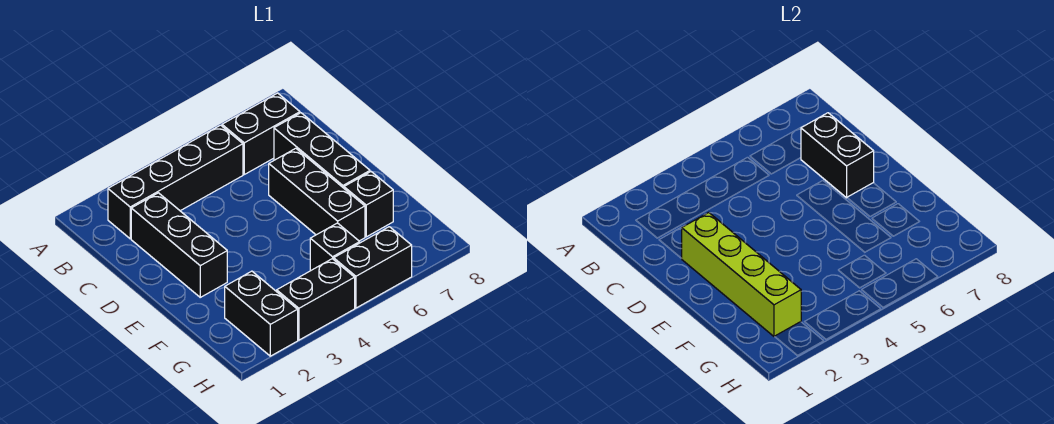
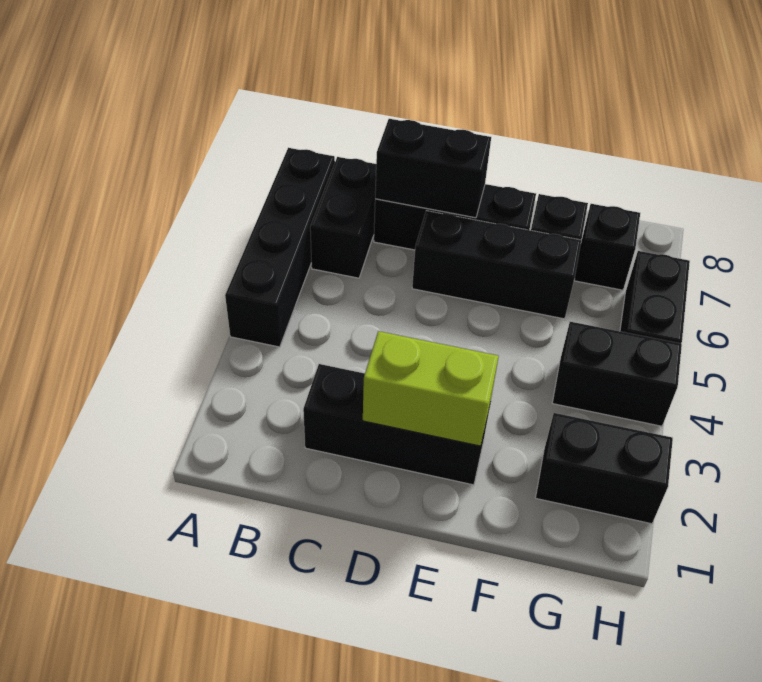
black brick B2:B5 level 1 -> black brick A4:A7 level 1
lime brick D2:G2 level 2 -> lime brick D2:E2 level 2
black brick G5 level 1 -> black brick G7 level 1
black brick H3:H4 level 1 -> black brick G4:H4 level 1

